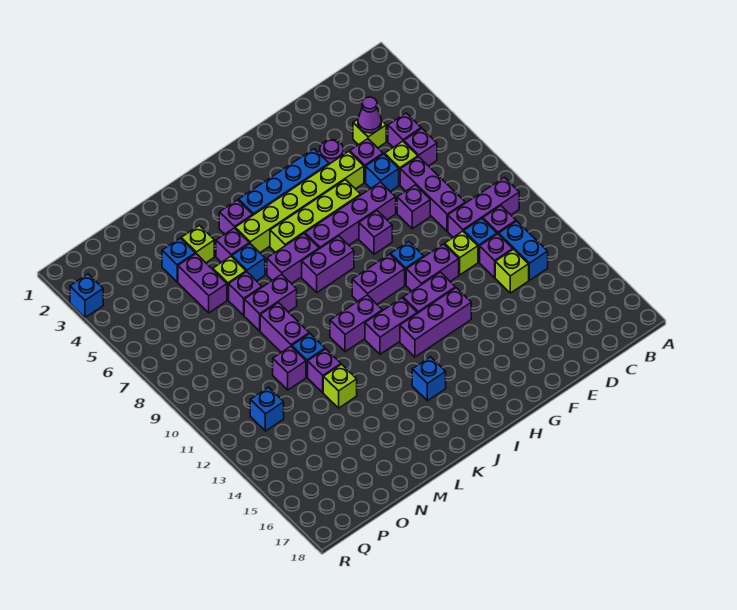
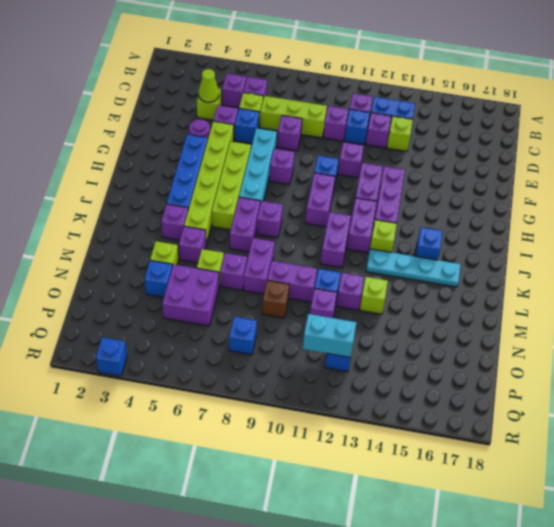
purple brick B10:D10 level 1 -> purple brick D10 level 1
purple cone D4 level 2 -> lime cone D4 level 2
purple brick D7:D9 level 1 -> lime brick D7:D9 level 1
lime brick E11 level 1 -> lime brick J13 level 1
purple brick F7:I7 level 1 -> cyan brick F7:I7 level 1
purple brick F11:G11 level 1 -> purple brick F11 level 1
purple brick I8:J8 level 1 -> purple brick J8 level 1
none -> cyan plate K13:K16 level 1
blue brick L6 level 1 -> blue brick P8 level 1
purple brick N5:N6 level 1 -> purple brick N5:O6 level 1
none -> brown brick N9 level 1
none -> cyan brick P11:P12 level 2

